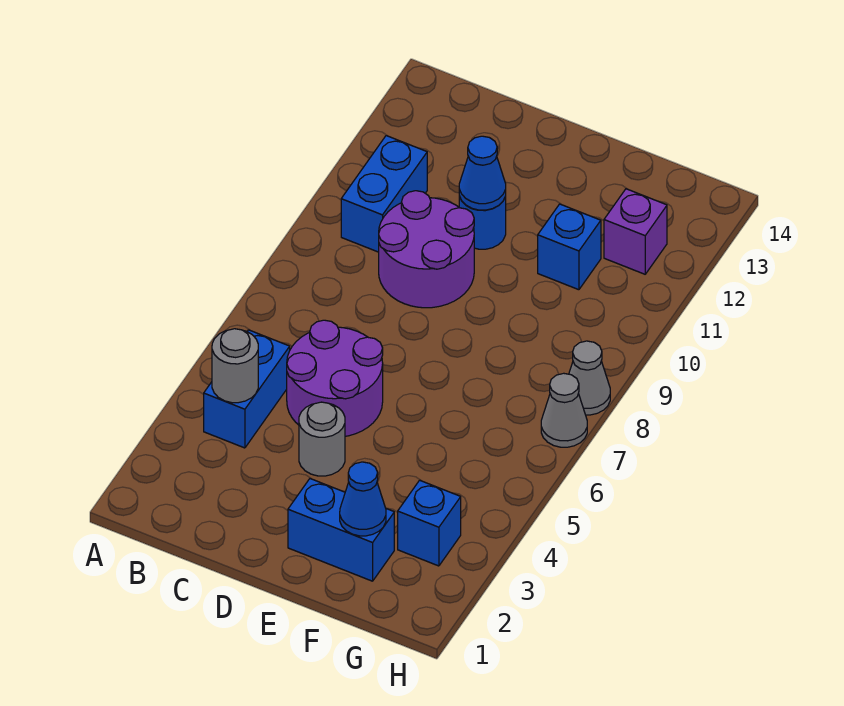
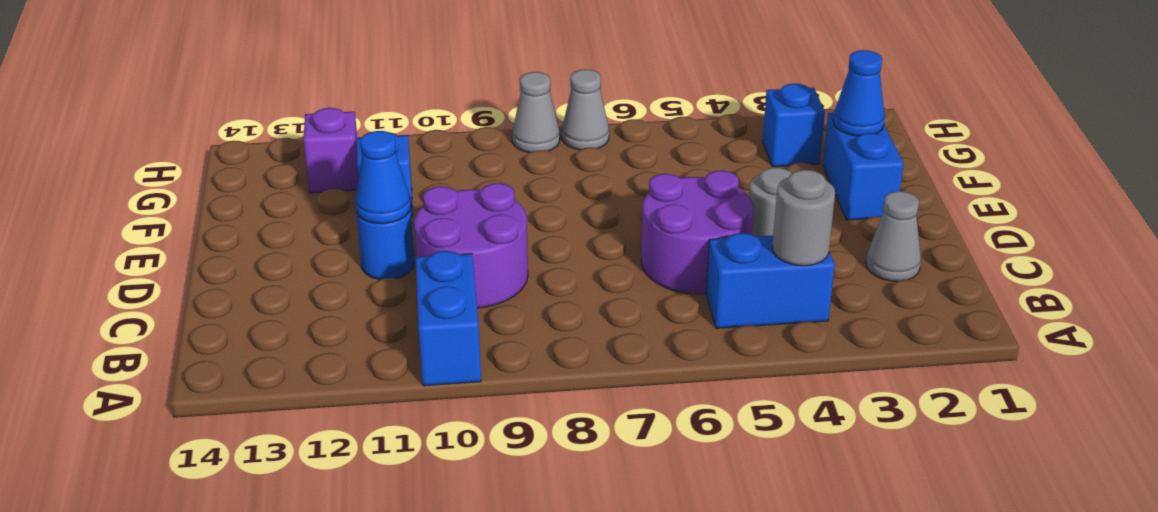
blue brick B10:B11 level 1 -> blue brick A10:B10 level 1
none -> grey cone C2 level 1

